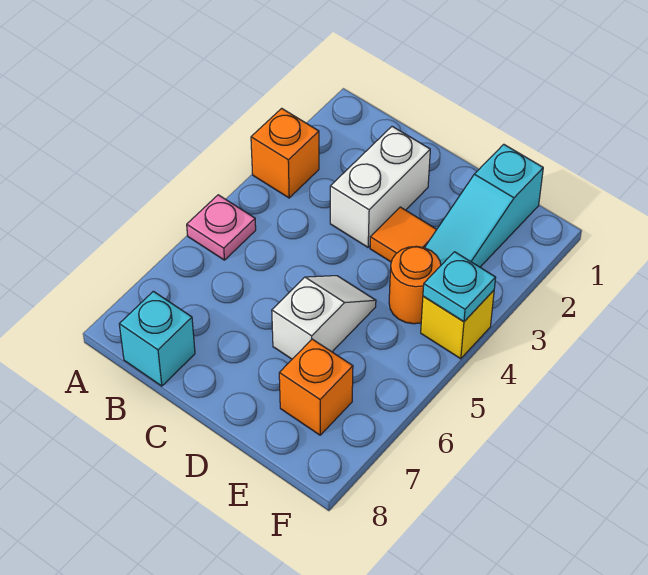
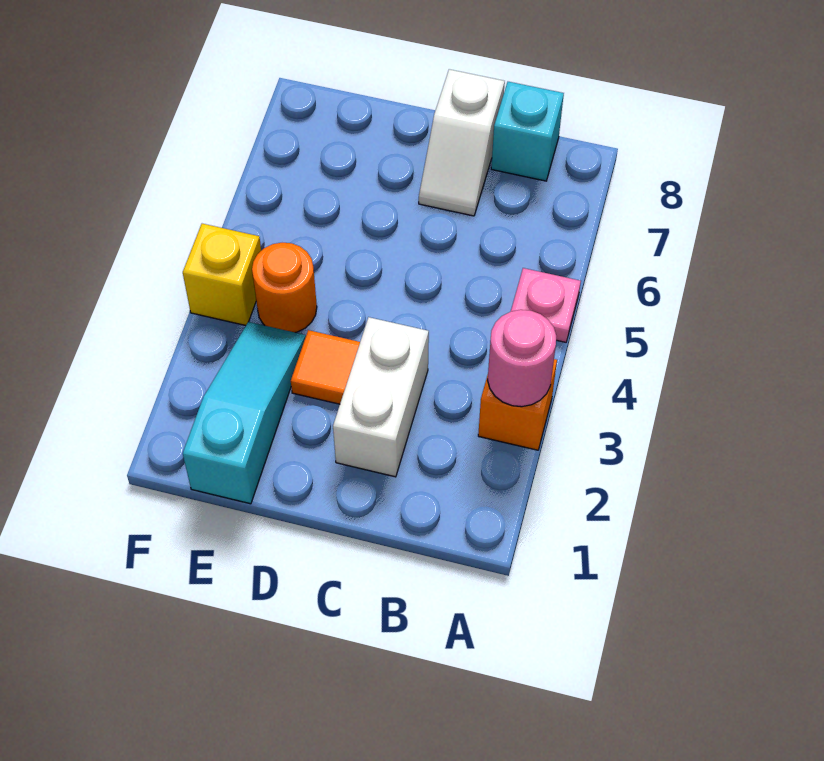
none -> pink round brick A3 level 2
white slope D5:D6 level 1 top 6 -> white slope C7:C8 level 1 top 8
orange brick E7 level 1 -> none
cyan plate F4 level 2 -> none

